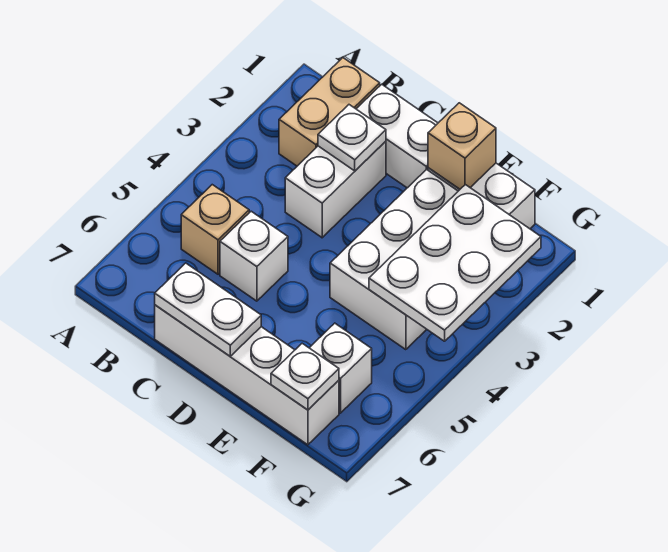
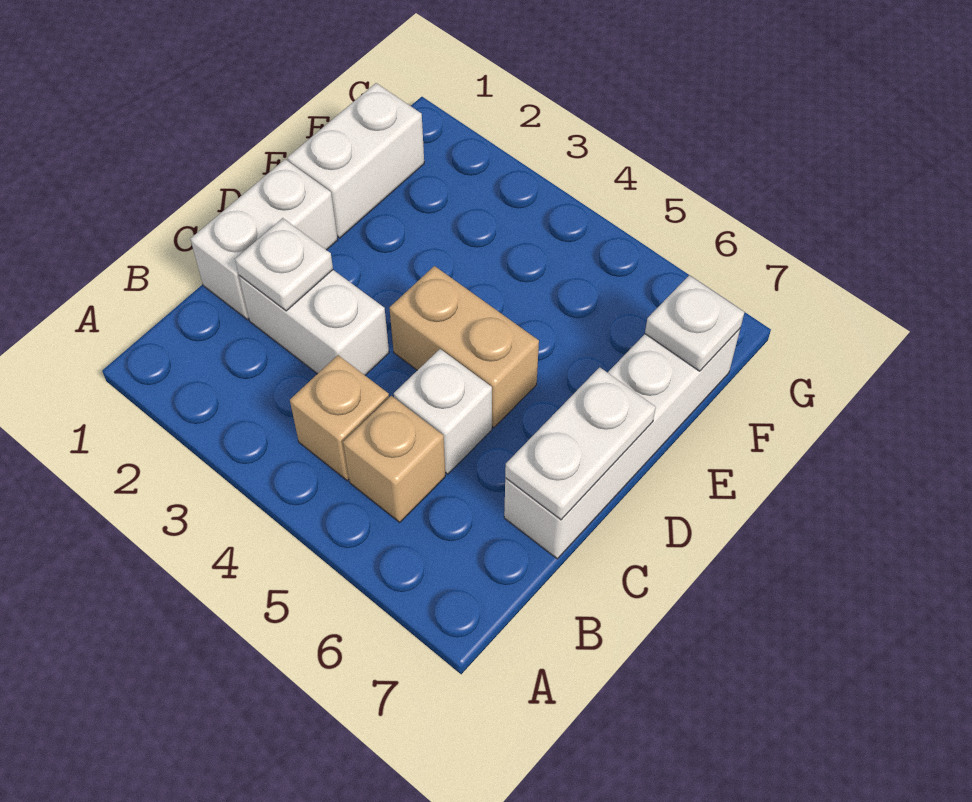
tan brick B1:B2 level 1 -> tan brick D4:D5 level 1
tan brick E1 level 2 -> tan brick B4 level 1
white brick E2:F4 level 1 -> none
white plate F2:G4 level 2 -> none
white brick F6 level 1 -> none

